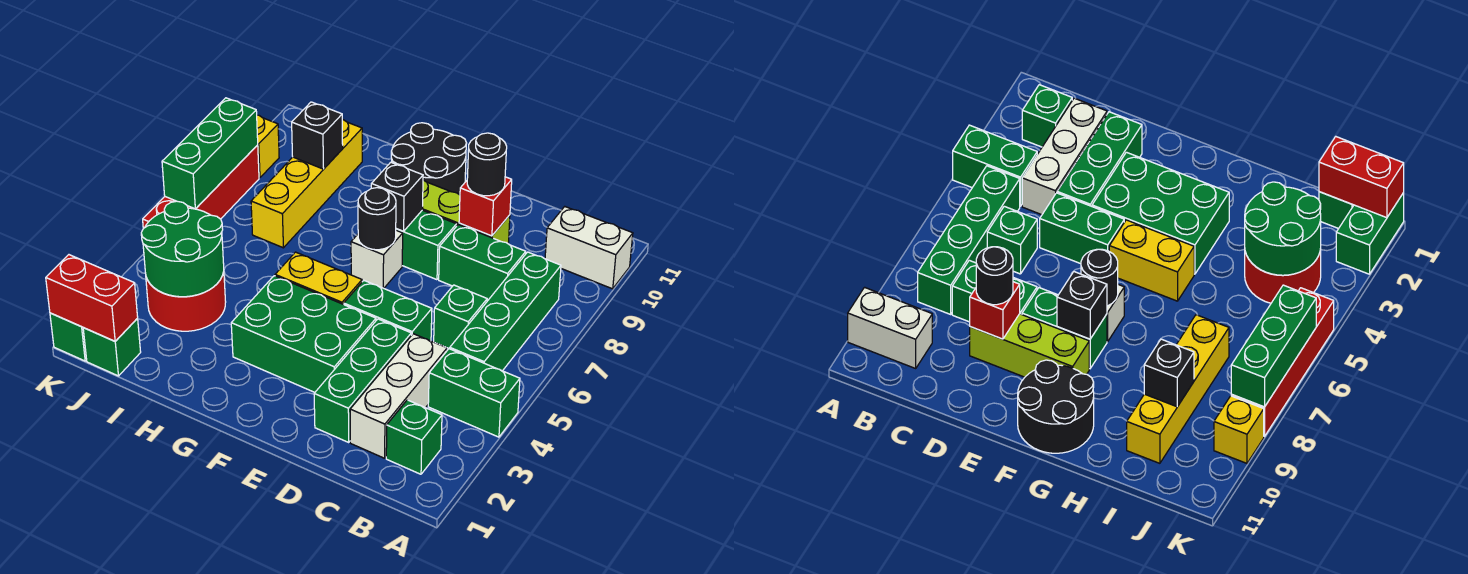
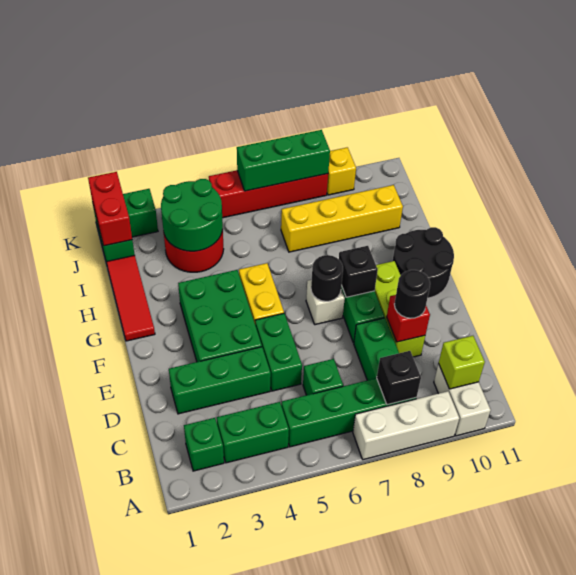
green brick A4:B4 level 1 -> green brick B3:B4 level 1
none -> lime brick B10 level 2
white brick C2:C4 level 1 -> white brick A7:A9 level 1
none -> red tile G1:I1 level 1
black brick I9 level 2 -> black brick B8 level 2

